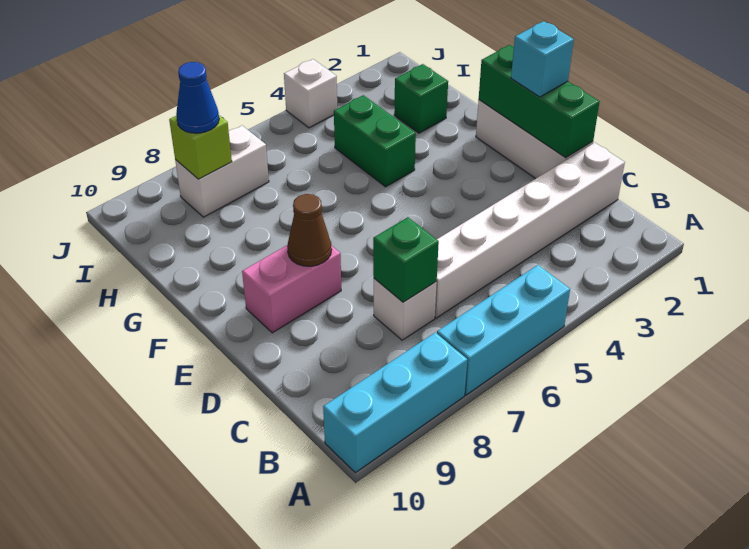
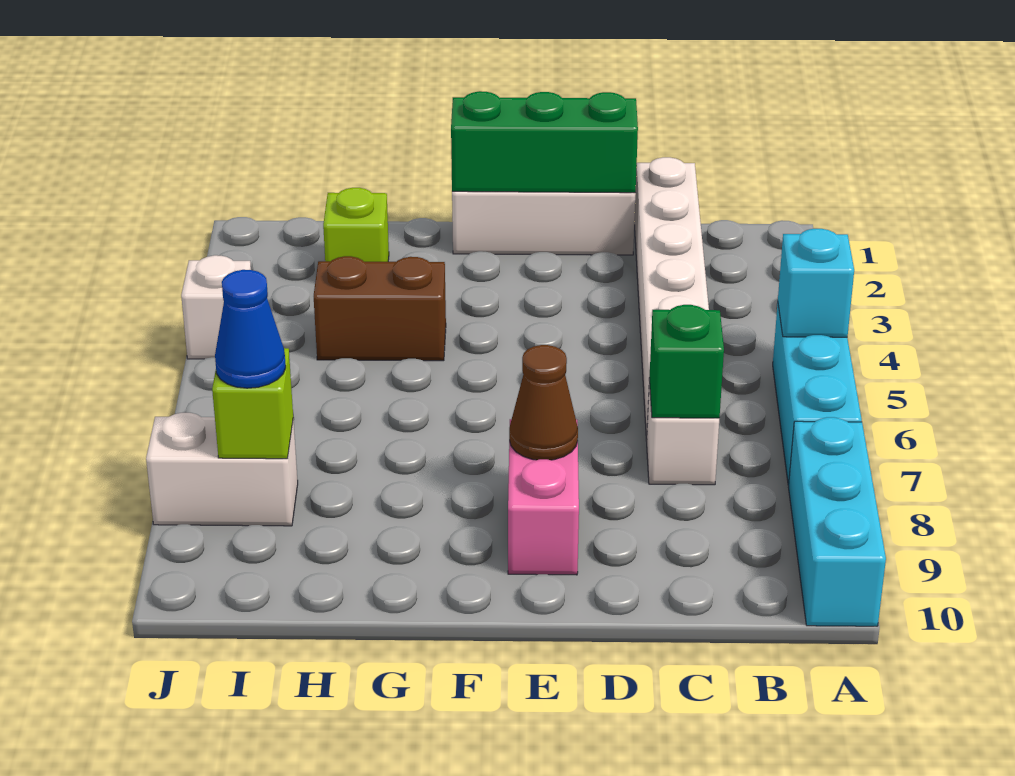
cyan brick E1 level 3 -> cyan brick A5 level 2
green brick G4:H4 level 1 -> brown brick G4:H4 level 1
green brick H2 level 1 -> lime brick H2 level 1
white brick I7:I8 level 1 -> white brick I8:J8 level 1

